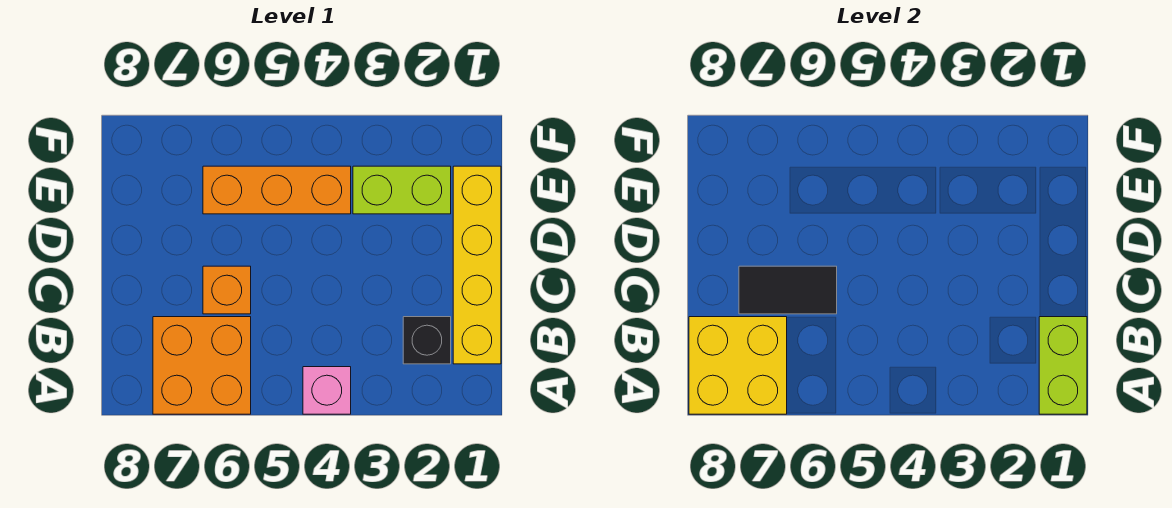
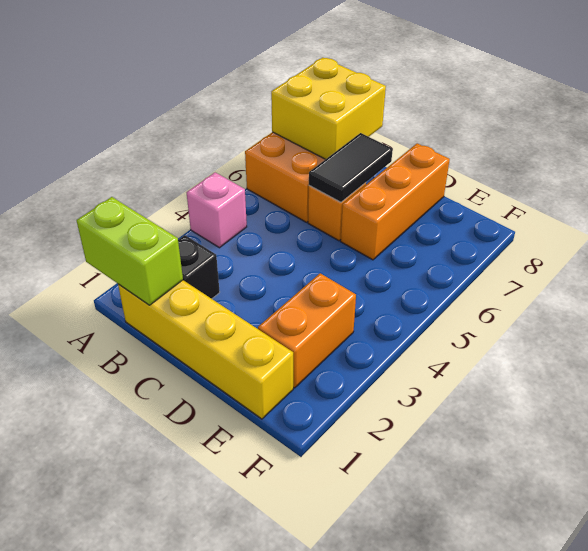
lime brick E2:E3 level 1 -> orange brick E2:E3 level 1
orange brick E4:E6 level 1 -> orange brick D6:D8 level 1

